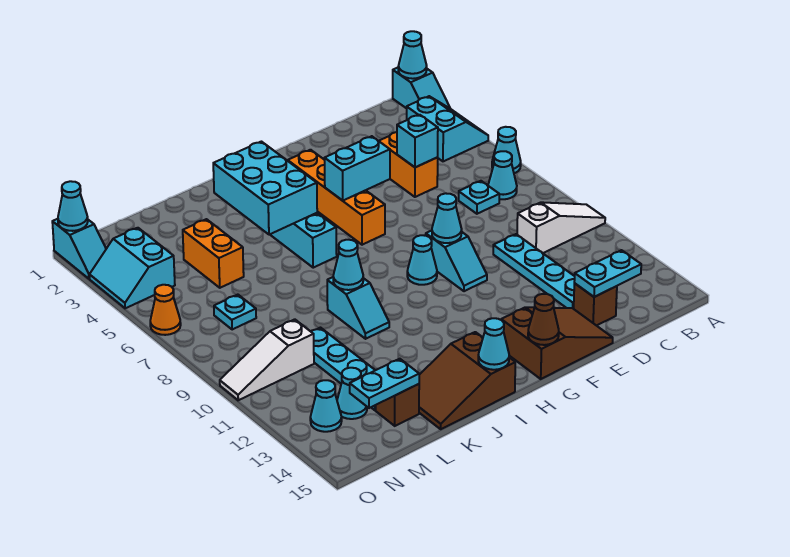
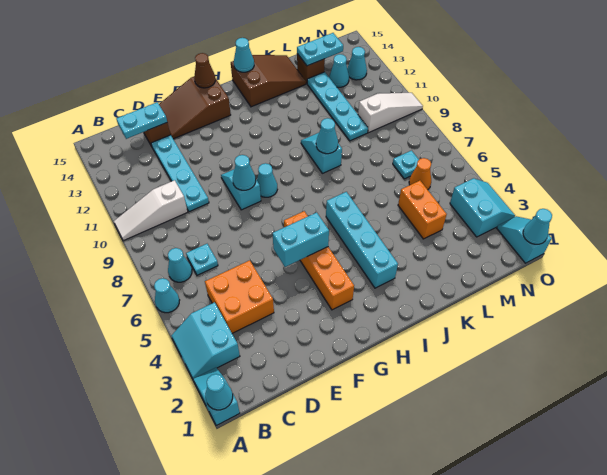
orange brick D4:D5 level 1 -> orange brick C4:D5 level 1
cyan brick D5 level 2 -> none
cyan brick I3:J5 level 2 -> none
orange cone O6 level 1 -> orange cone M6 level 1

